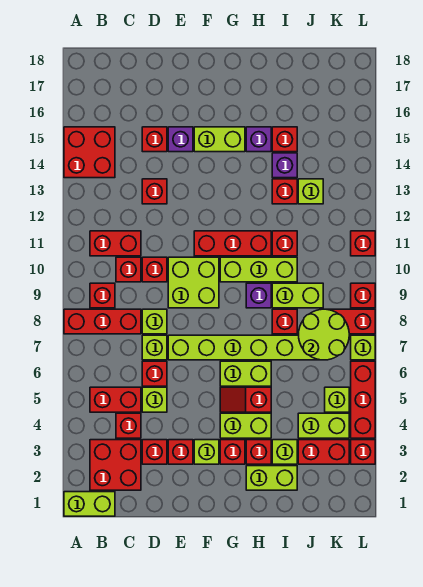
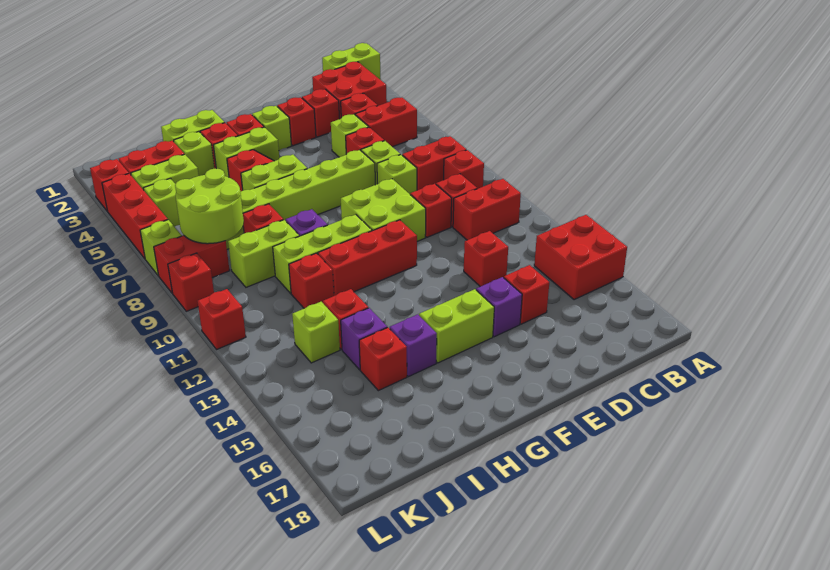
red brick A8:C8 level 1 -> red brick B8:C8 level 1

